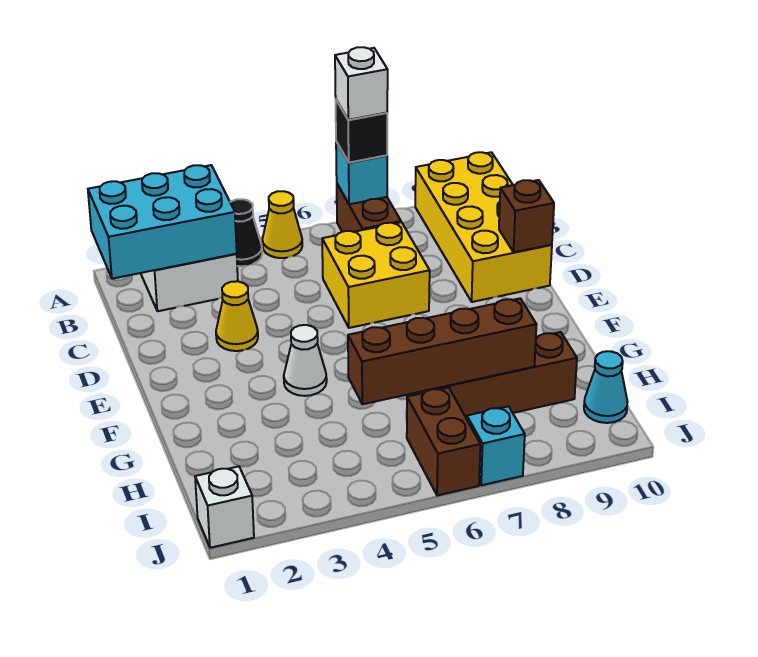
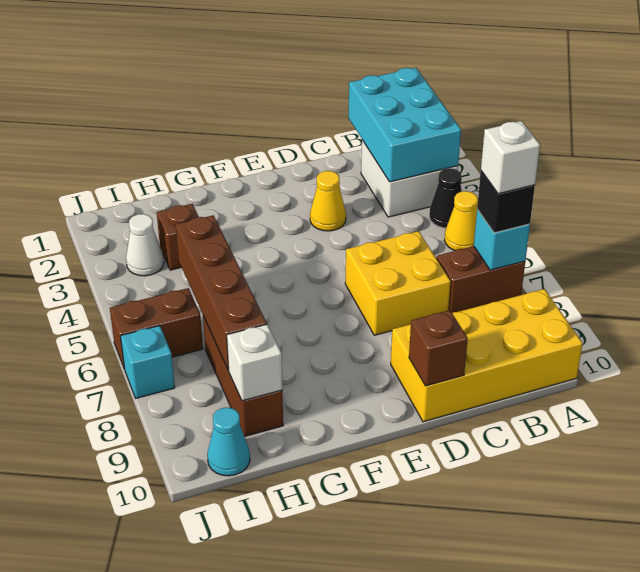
white cone F4 level 1 -> white cone I3 level 1
none -> brown brick H3 level 1
white brick J1 level 1 -> white brick H9 level 2

